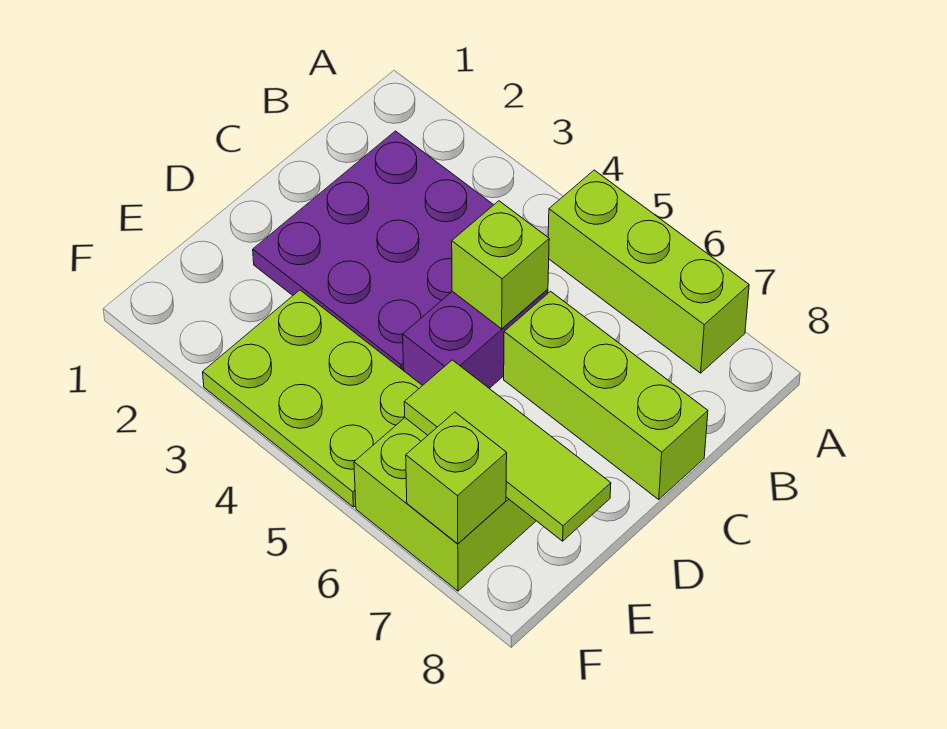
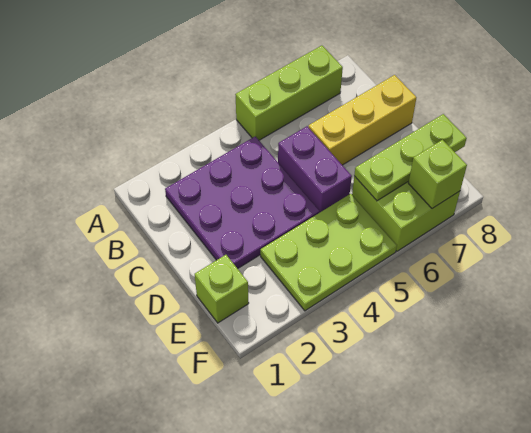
lime brick C5 level 2 -> lime brick E1 level 1
lime brick C6:C8 level 1 -> yellow brick C6:C8 level 1
lime tile E6:E8 level 2 -> lime plate E6:E8 level 2

